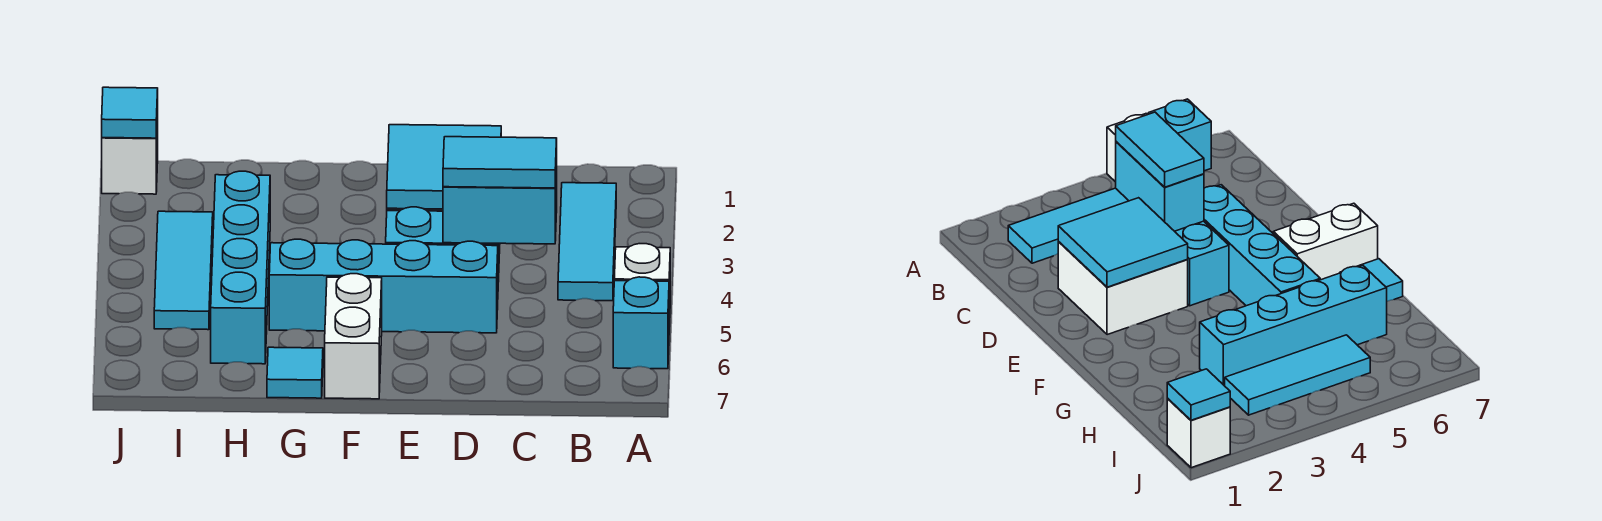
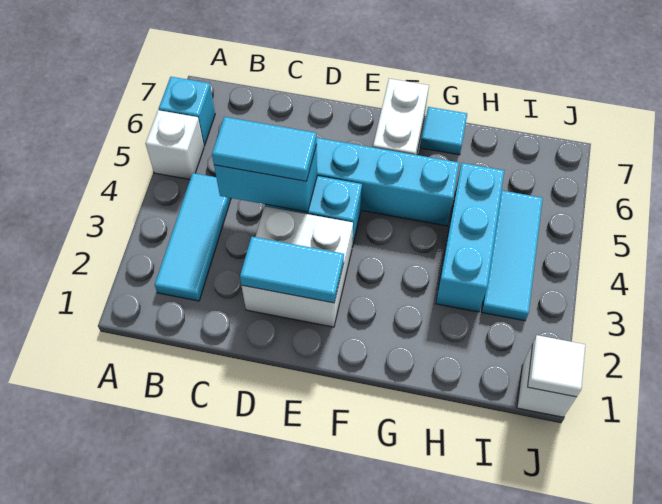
cyan tile D2:E3 level 2 -> cyan tile D2:E2 level 2
cyan brick H3:H6 level 1 -> cyan brick H3:H5 level 1
cyan tile J1 level 2 -> white tile J1 level 2

